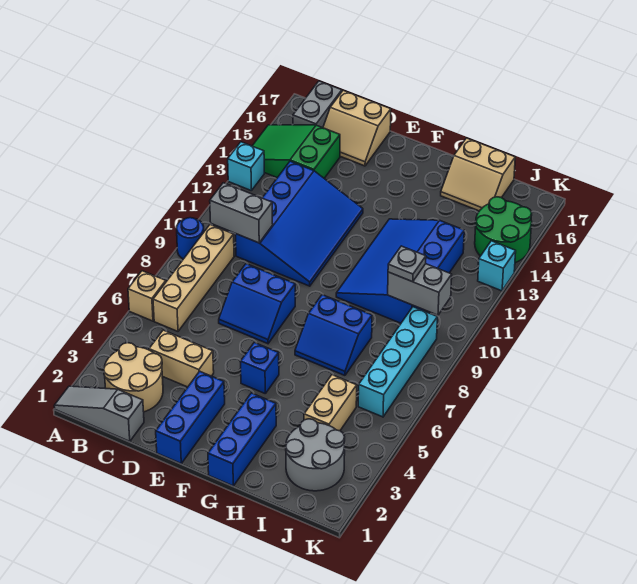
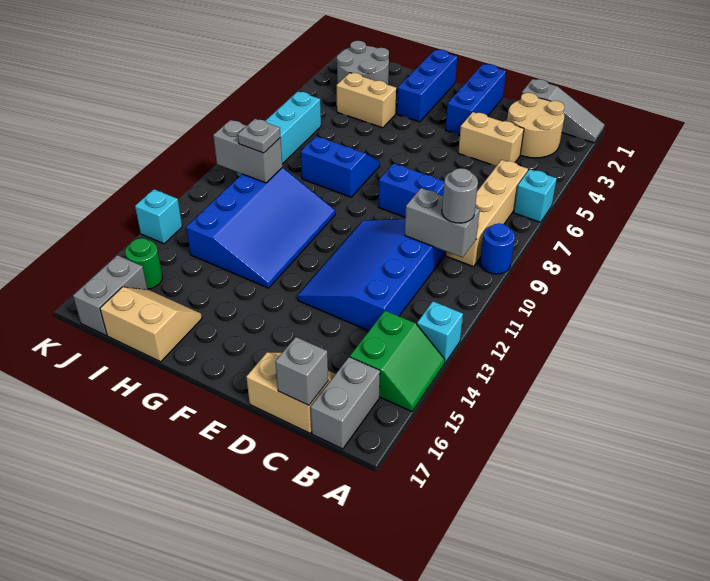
tan brick A6 level 1 -> cyan brick A6 level 1
green slope A14:C15 level 1 top C -> green slope A14:B15 level 1 top B
none -> grey round brick B10 level 3
none -> grey brick C17 level 2
blue brick F5 level 1 -> none
tan brick I4:I5 level 1 -> tan brick H4:I4 level 1
green round brick J14:K15 level 1 -> green round brick J15 level 1
none -> grey brick J16:J17 level 1

